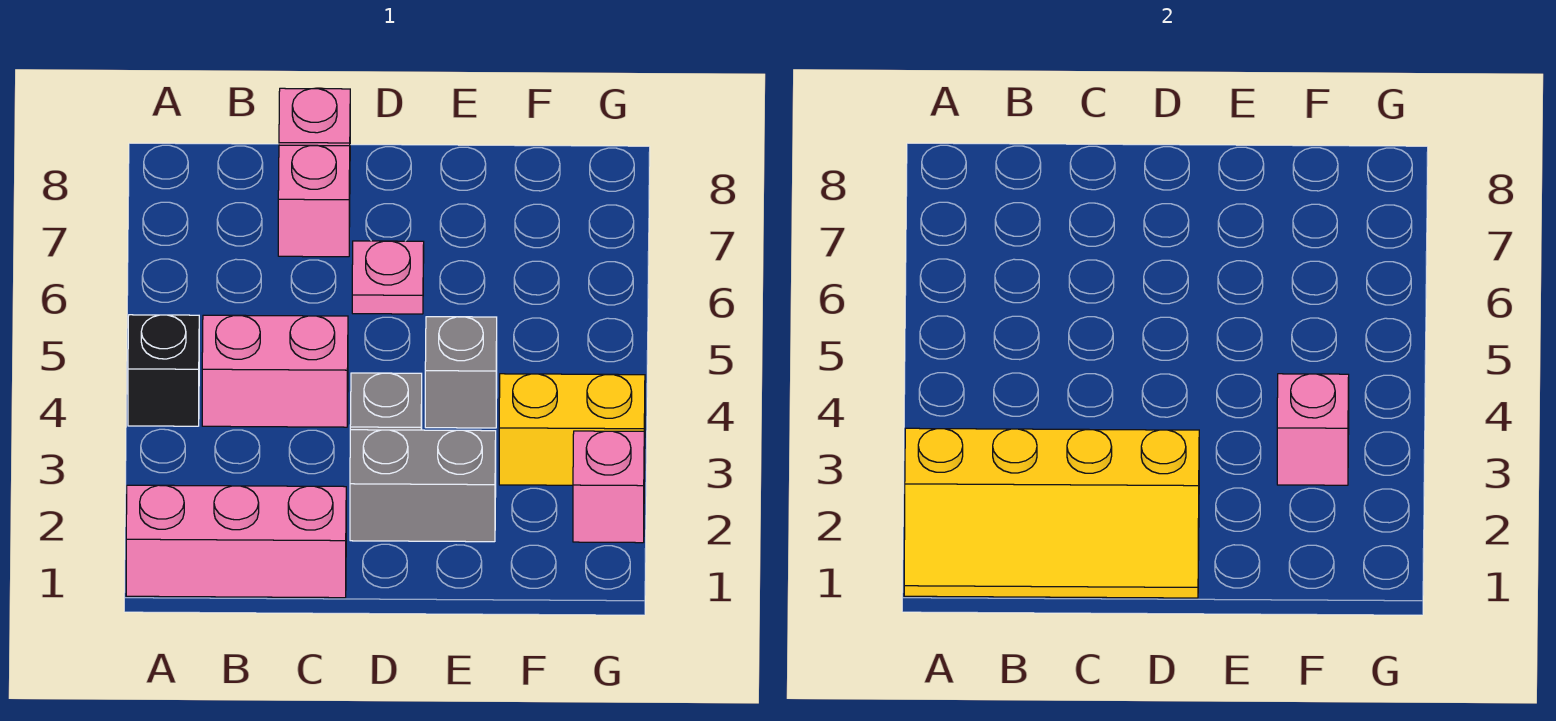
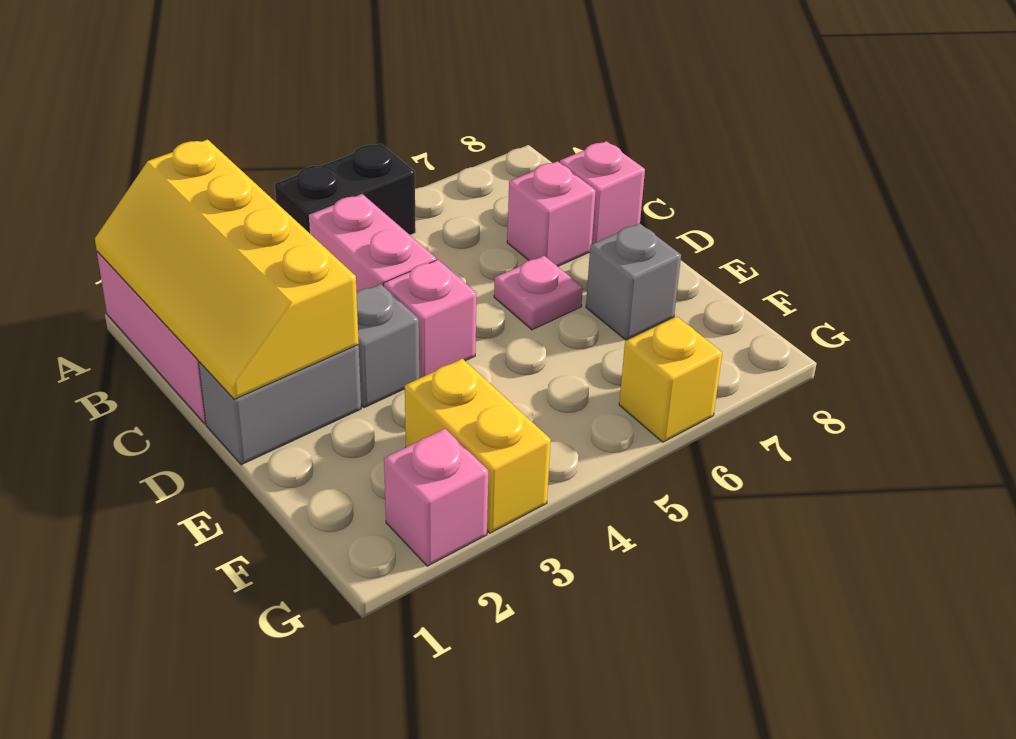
black brick A4 level 1 -> black brick A4:A5 level 1
grey brick D2:E2 level 1 -> grey brick D1:D2 level 1
grey brick E4 level 1 -> grey brick E7 level 1
pink brick F3 level 2 -> pink brick D4 level 1
none -> yellow brick G6 level 1

